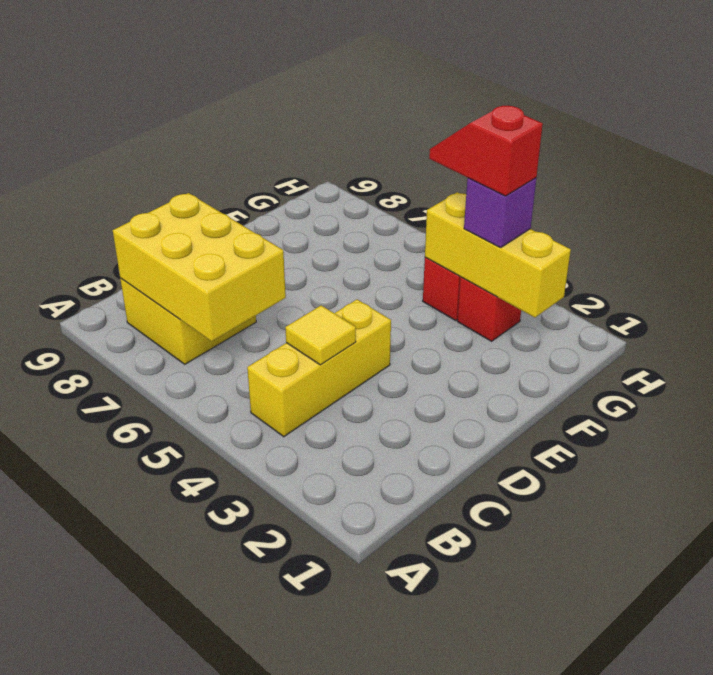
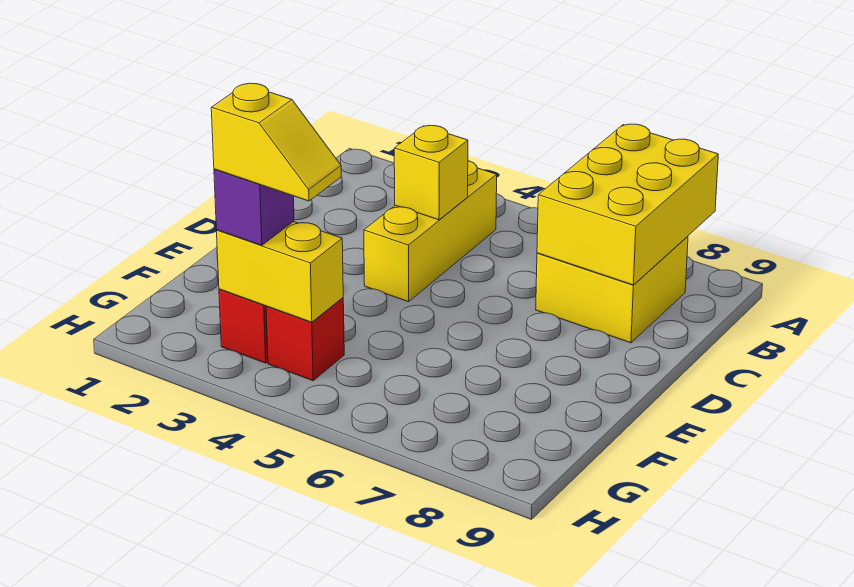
yellow brick B6:C8 level 2 -> yellow brick A7:C8 level 2
yellow tile C4 level 2 -> yellow brick C4 level 2
yellow brick G2:G4 level 2 -> yellow brick G3:G4 level 2
red slope G3:G4 level 4 top 3 -> yellow slope G3:G4 level 4 top 3

